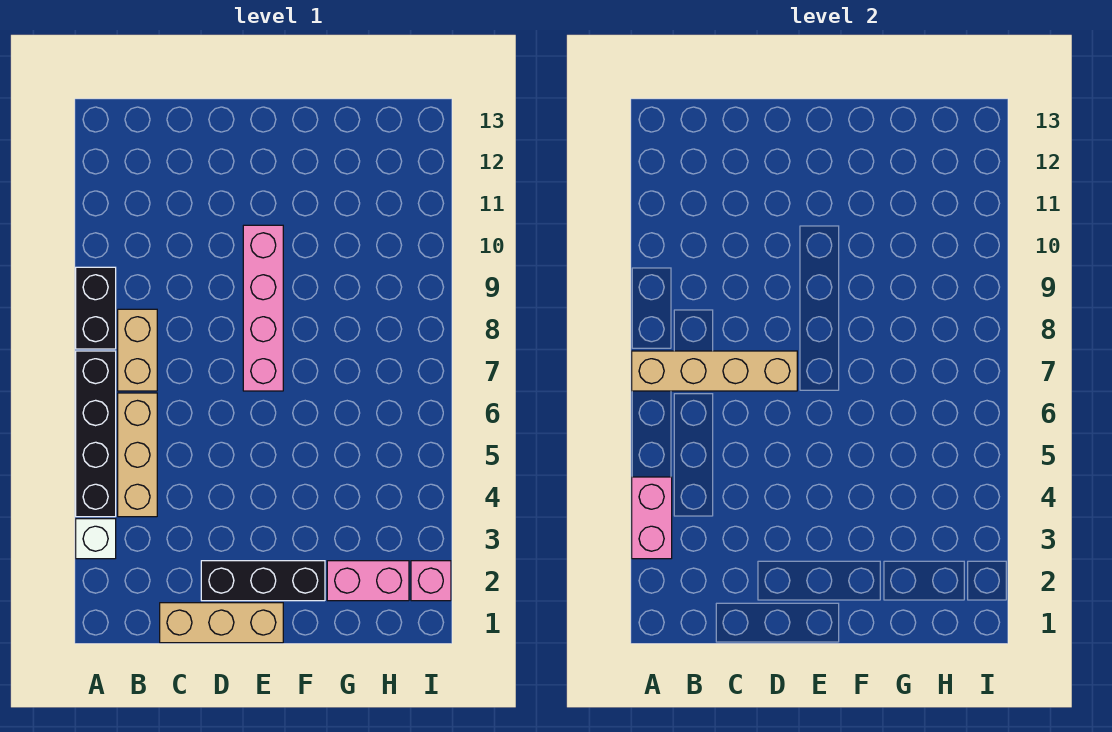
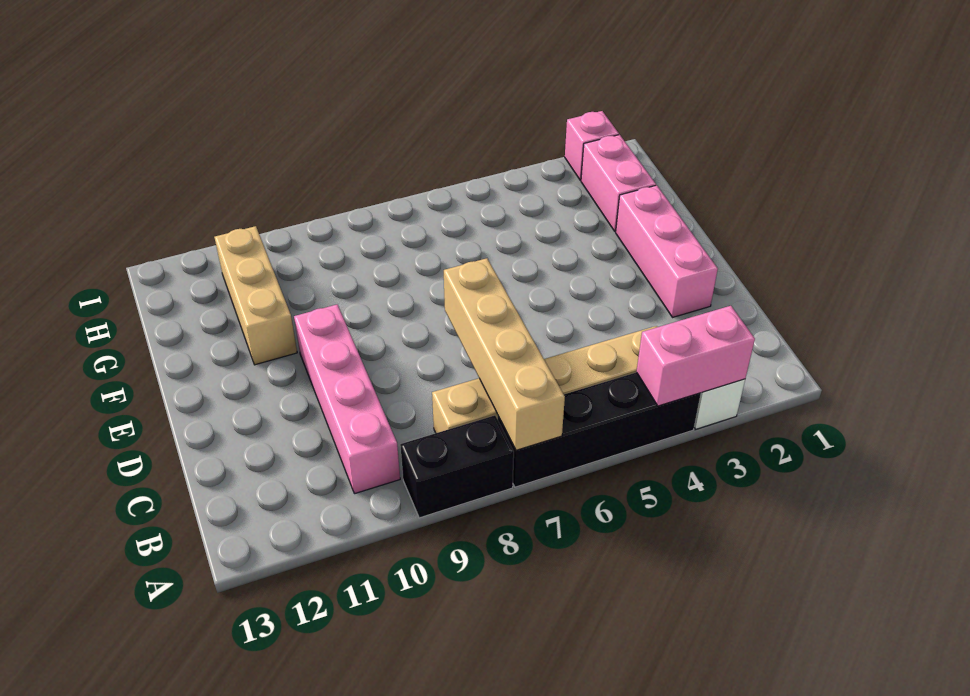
tan brick C1:E1 level 1 -> tan brick F11:H11 level 1
black brick D2:F2 level 1 -> pink brick D2:F2 level 1
pink brick E7:E10 level 1 -> pink brick B10:E10 level 1

